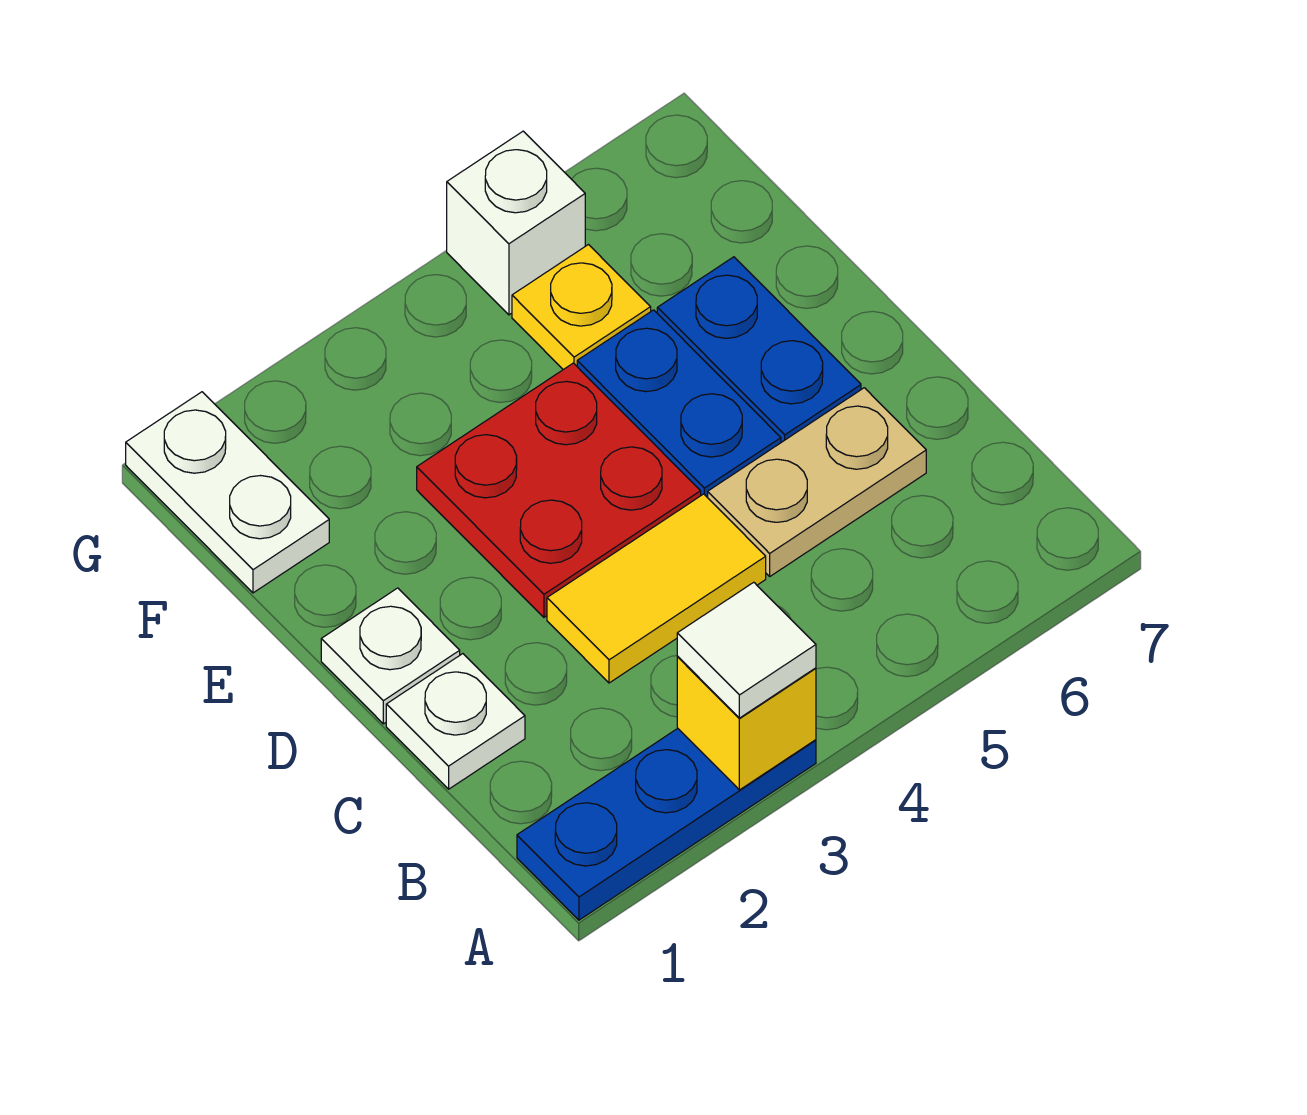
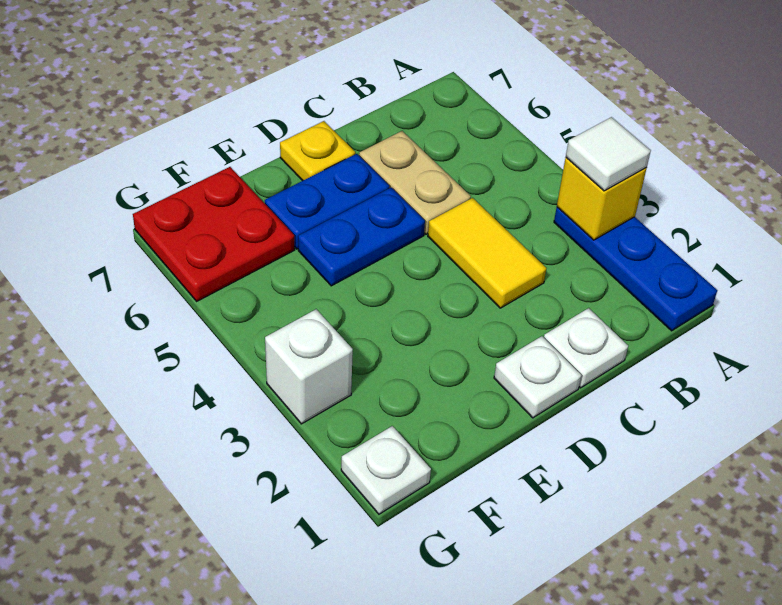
red plate D3:E4 level 1 -> red plate F6:G7 level 1
white plate F1:G1 level 1 -> white plate G1 level 1
yellow plate F5 level 1 -> yellow plate D7 level 1
white brick G5 level 1 -> white brick G3 level 1

